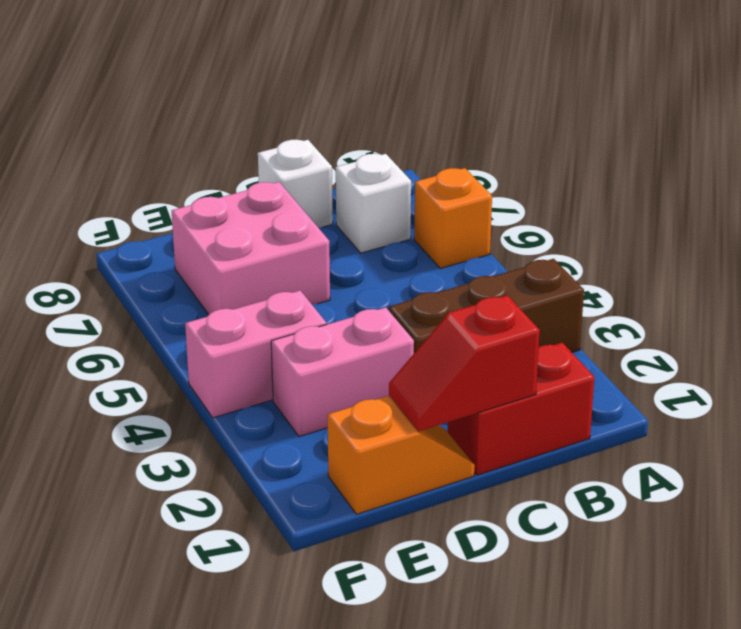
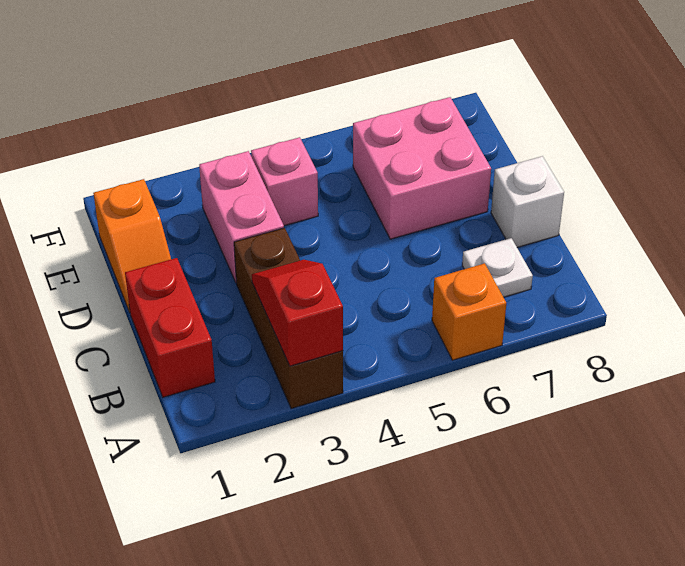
white brick B7 level 1 -> white plate B7 level 1
red slope C1:D1 level 2 top C -> red slope A3:B3 level 2 top A
pink brick E4:F4 level 1 -> pink brick E4 level 1

